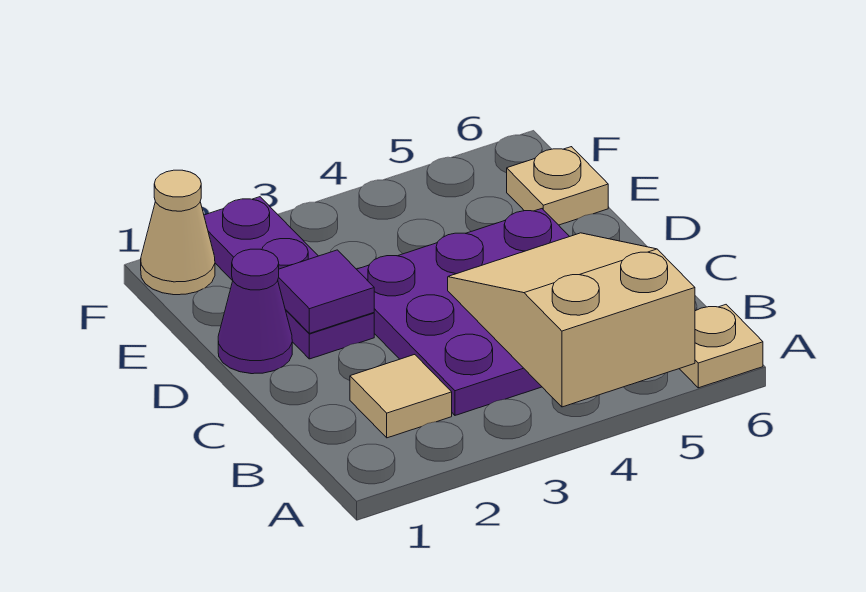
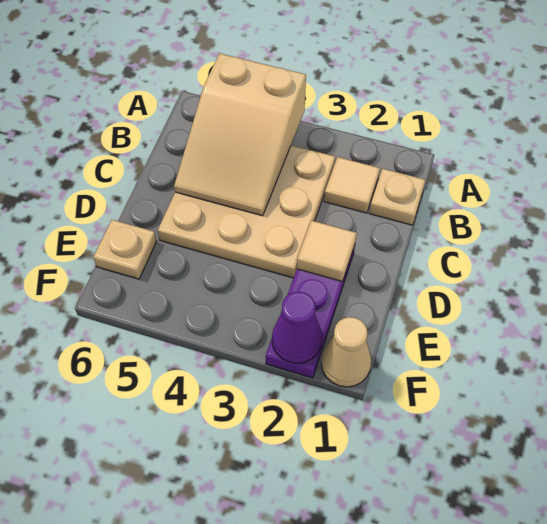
tan plate A6 level 1 -> tan plate B1 level 1
purple plate B3:D5 level 1 -> tan plate B3:D5 level 1
purple cone D1 level 1 -> purple cone F2 level 2
purple tile D2 level 2 -> tan tile D2 level 2

